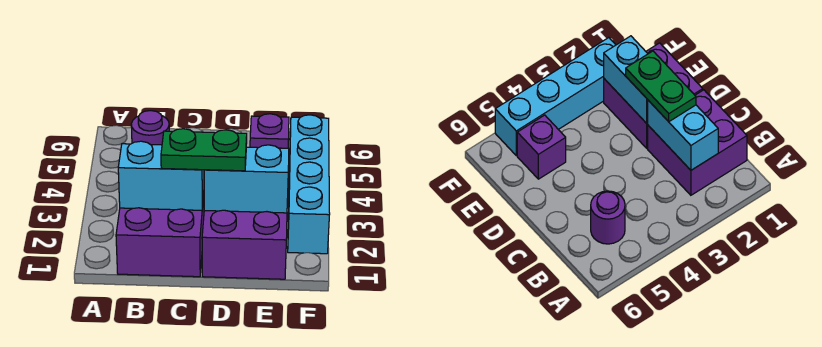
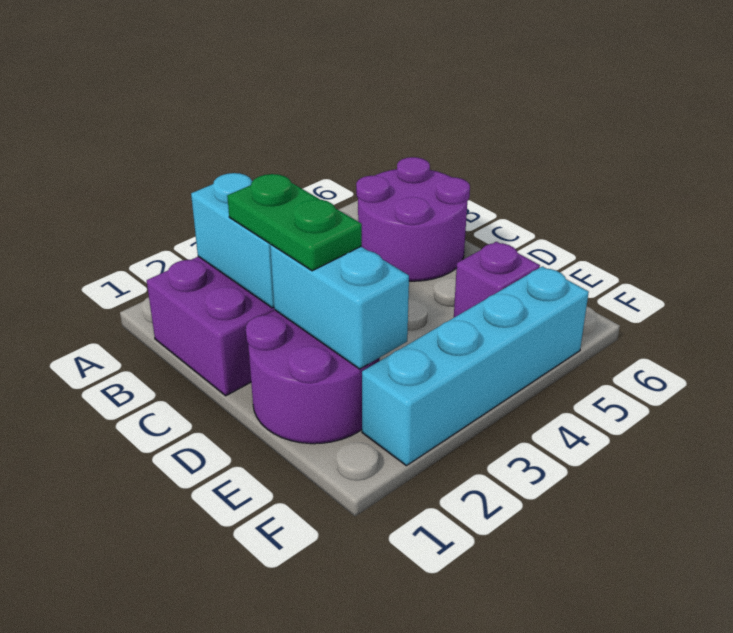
purple round brick B5 level 1 -> purple round brick B5:C6 level 1
purple brick D1:E2 level 1 -> purple round brick D1:E2 level 1

